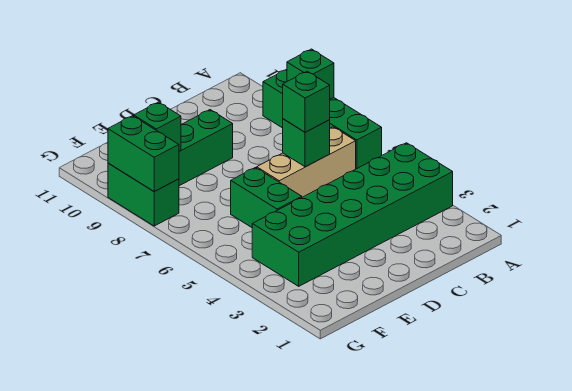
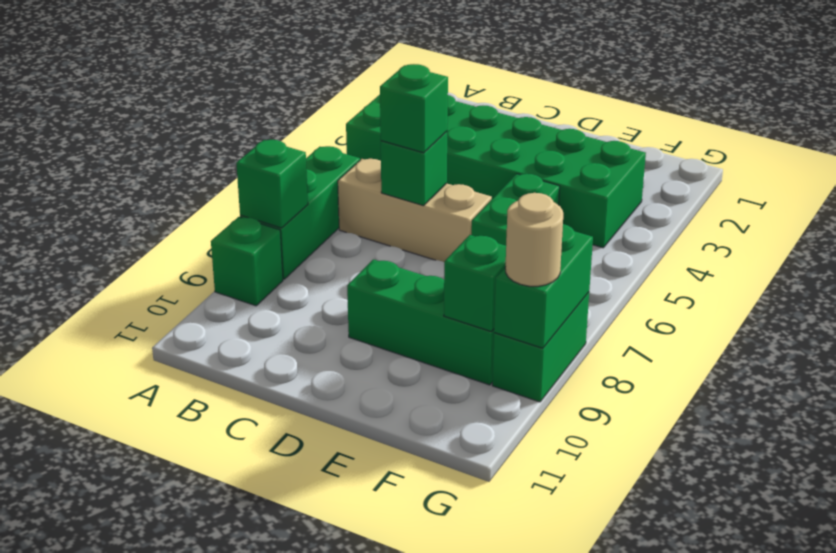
none -> tan round brick G9 level 3

